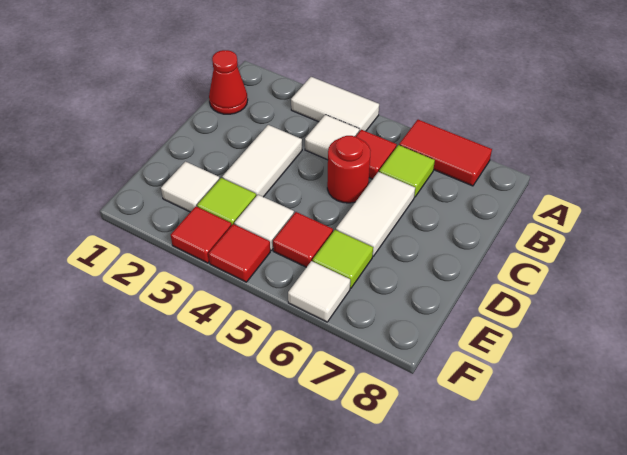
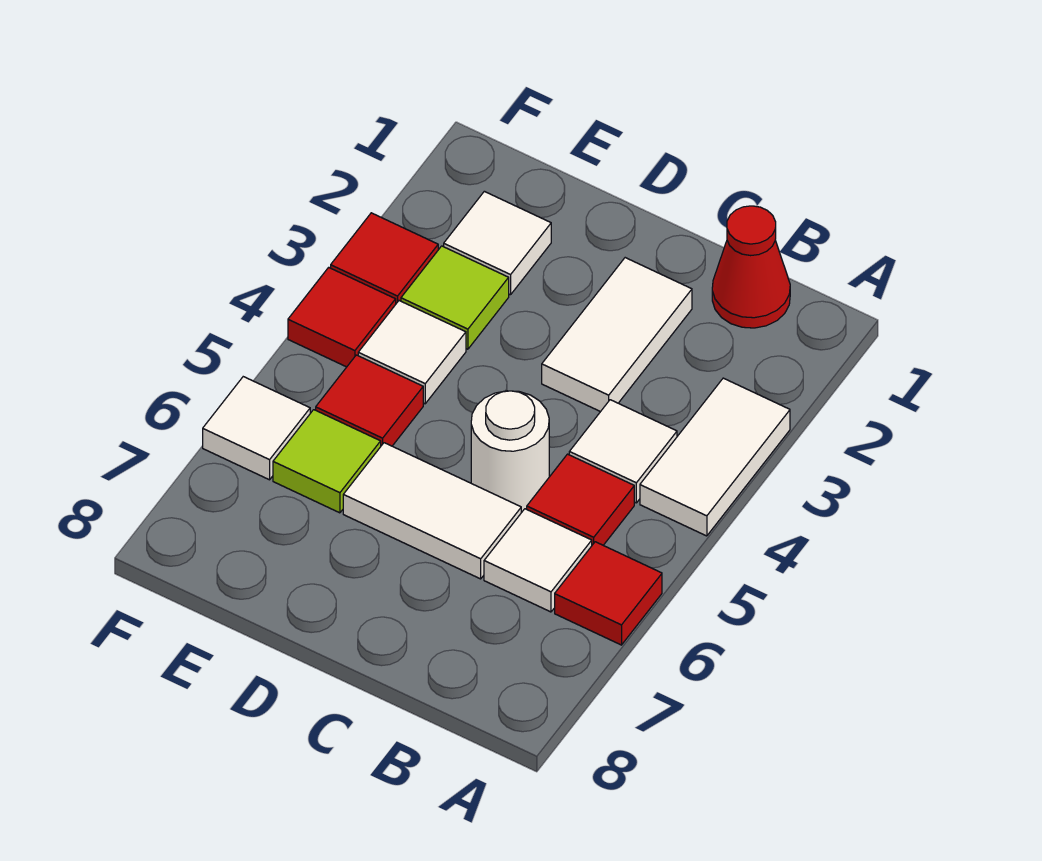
red tile A6:A7 level 1 -> red tile A6 level 1
lime tile B6 level 1 -> white tile B6 level 1
white tile C3:D3 level 1 -> white tile C2:C3 level 1
red round brick C5 level 1 -> white round brick C5 level 1

